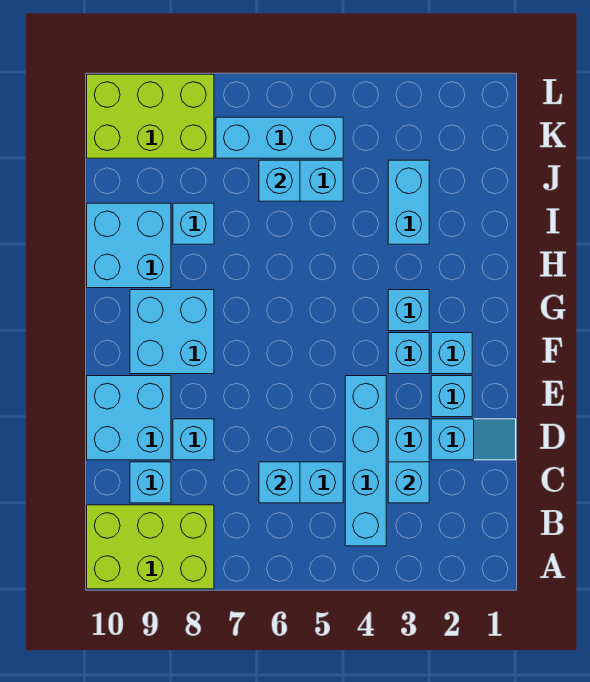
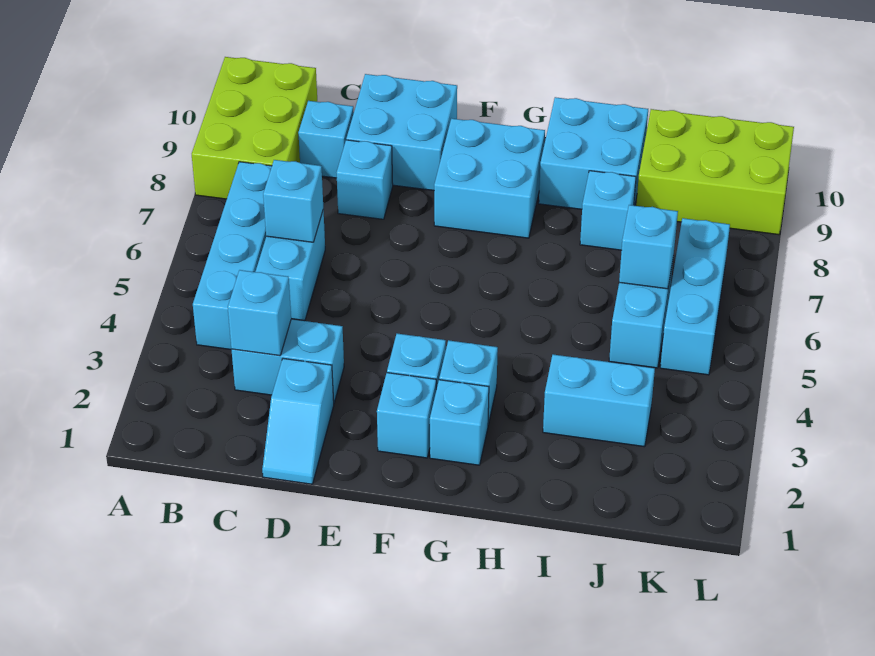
cyan brick B4:E4 level 1 -> cyan brick B4:B7 level 1
cyan brick E2 level 1 -> cyan brick G2 level 1
lime brick K8:L10 level 1 -> lime brick J9:L10 level 1

